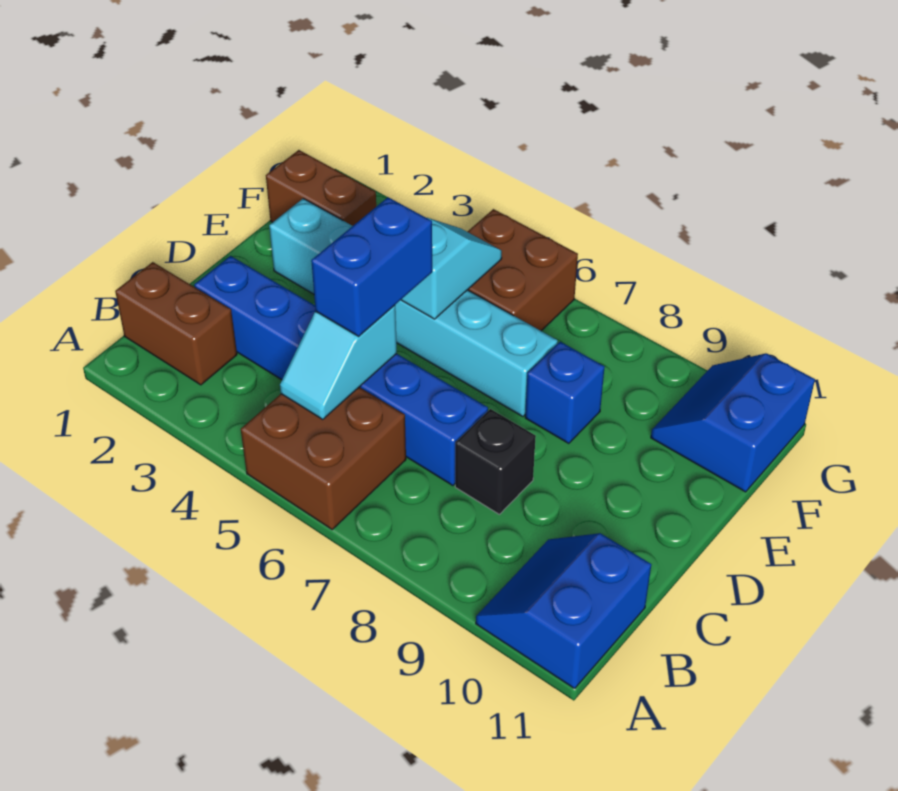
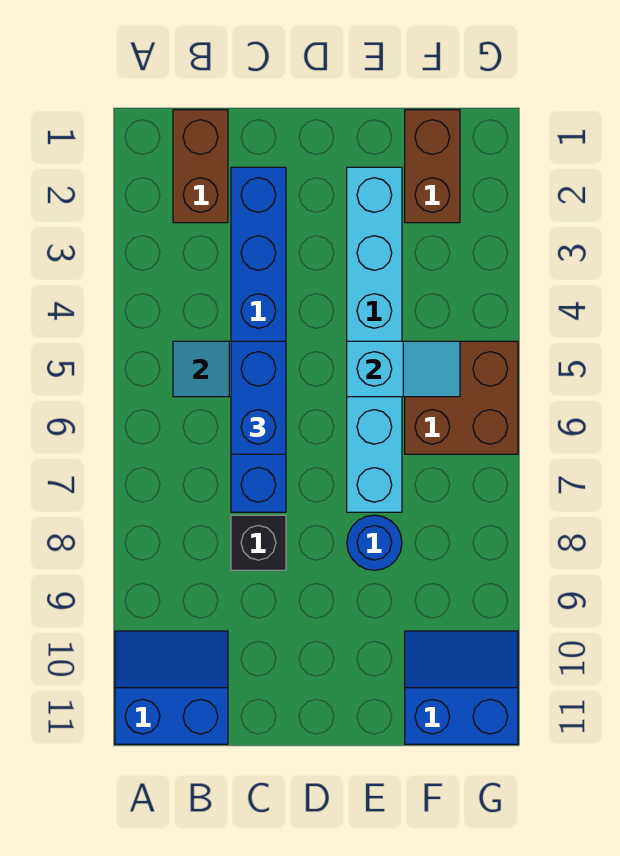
brown brick A5:B6 level 1 -> none
blue brick C5:D5 level 3 -> blue brick C5:C6 level 3
blue brick E8 level 1 -> blue round brick E8 level 1

